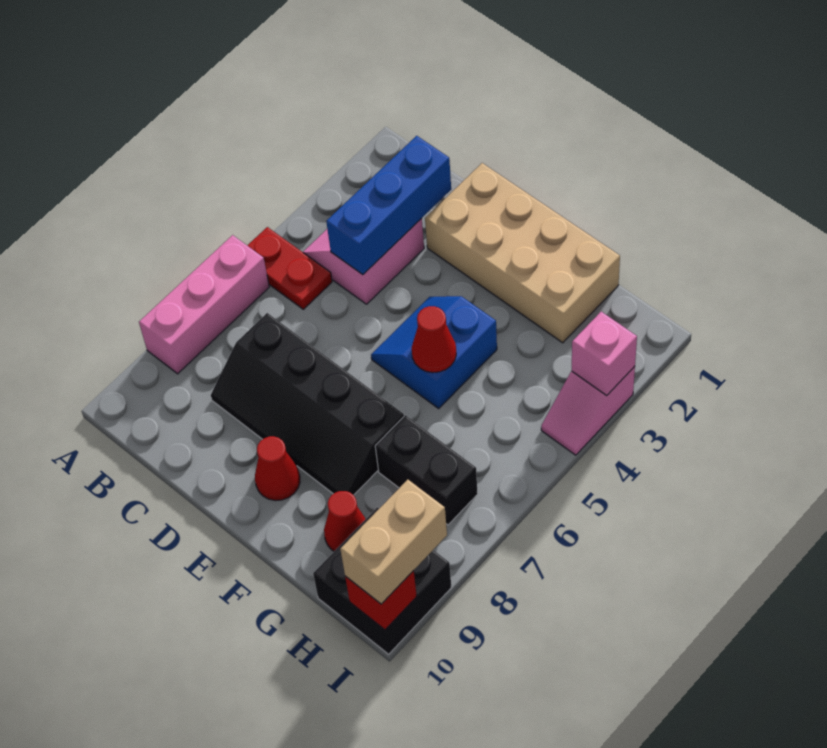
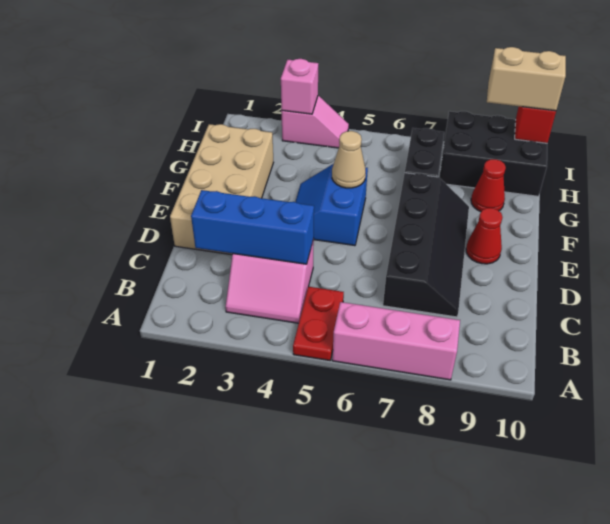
blue slope E4:F5 level 1 top F -> blue slope E4:F5 level 1 top 5
red cone F5 level 2 -> tan cone F5 level 2
black brick H9:I10 level 1 -> black brick H8:I10 level 1

